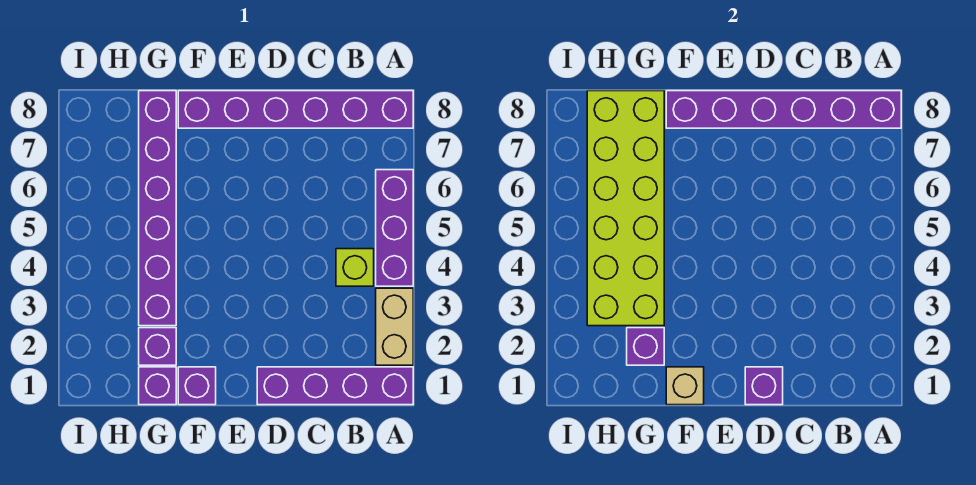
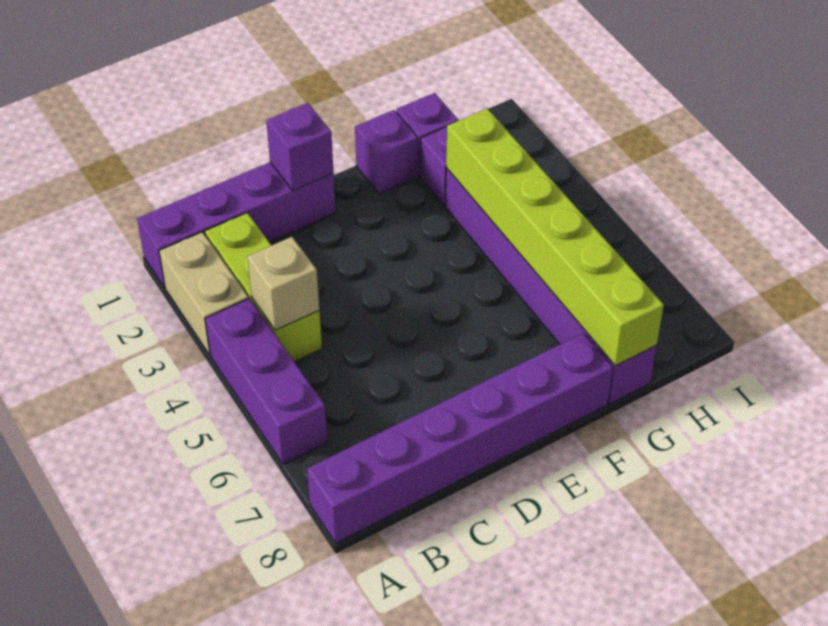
purple brick A8:F8 level 2 -> none
lime brick B4 level 1 -> lime brick B2:B4 level 1
tan brick F1 level 2 -> tan brick B4 level 2
purple brick G2 level 2 -> none
lime brick G3:H8 level 2 -> lime brick G3:G8 level 2

